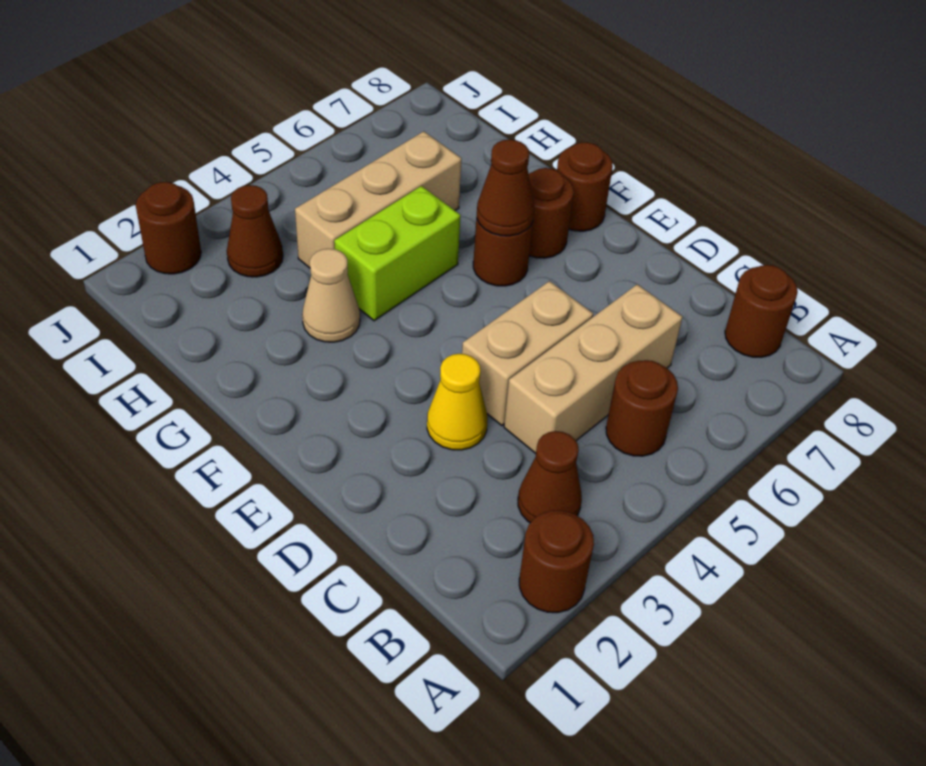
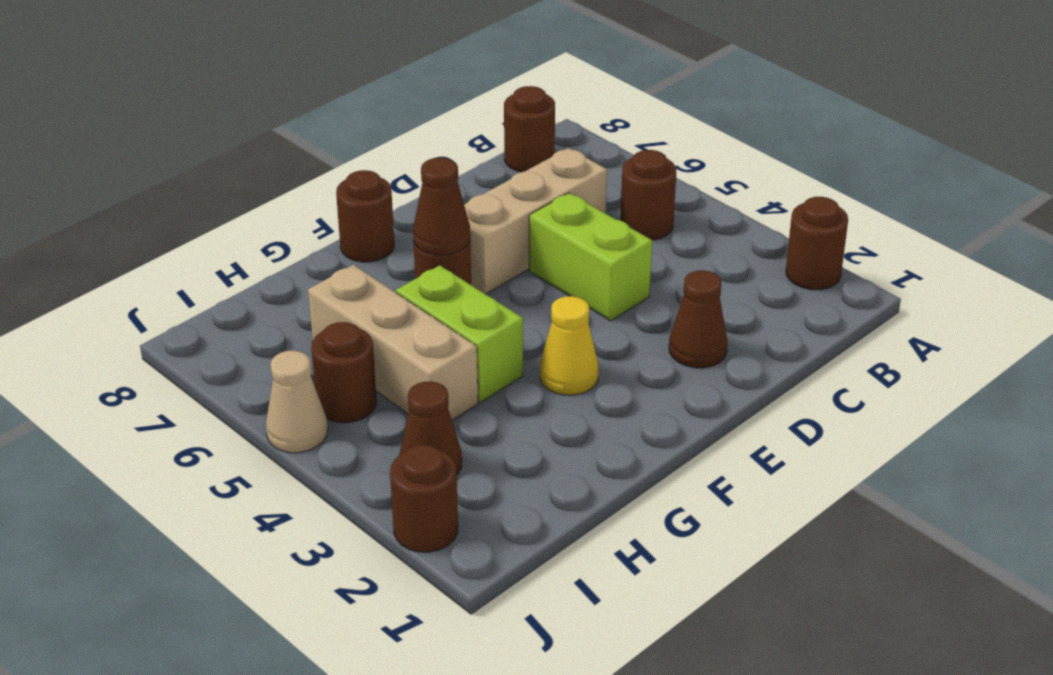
brown cone B3 level 1 -> brown cone D2 level 1
tan brick C4:C6 level 1 -> tan brick C6:E6 level 1
yellow cone D3 level 1 -> yellow cone F3 level 1
tan brick D4:D5 level 1 -> lime brick D4:D5 level 1
brown round brick F7 level 1 -> brown round brick I5 level 1
tan cone G3 level 1 -> tan cone J5 level 1

